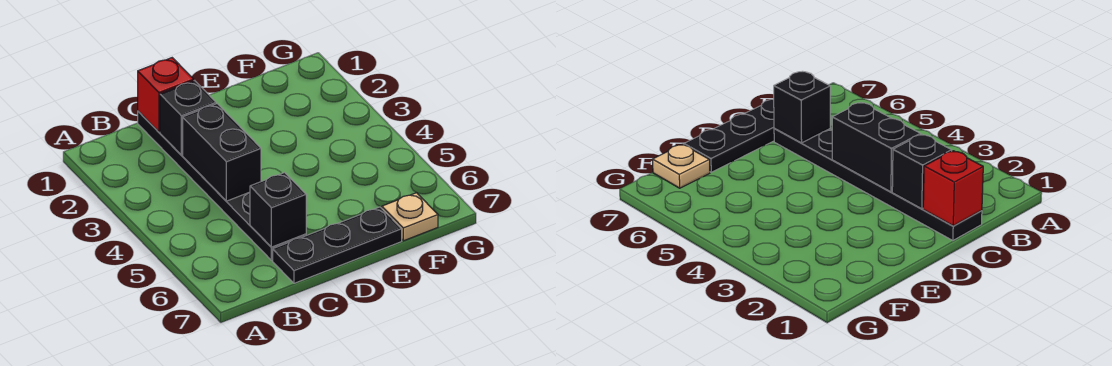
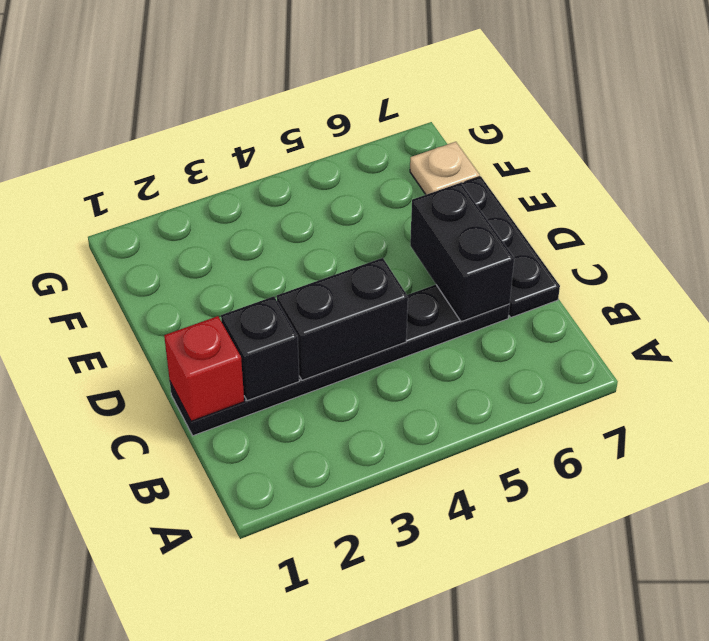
black brick C6 level 2 -> black brick C6:D6 level 2

